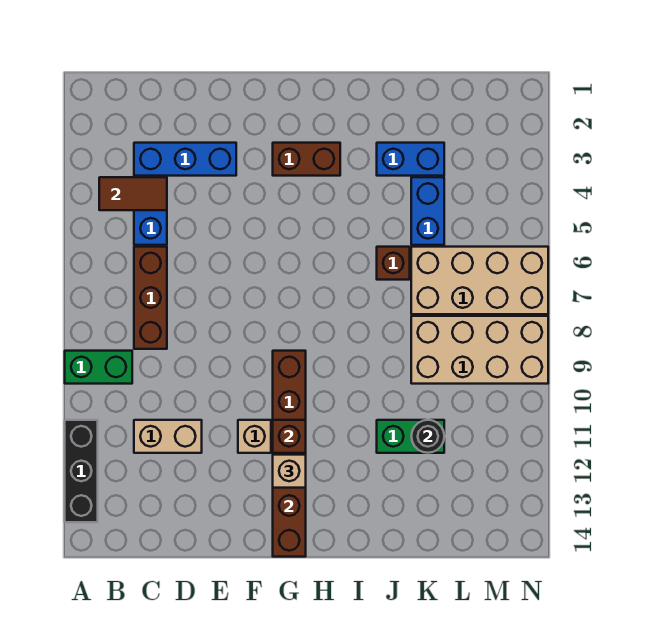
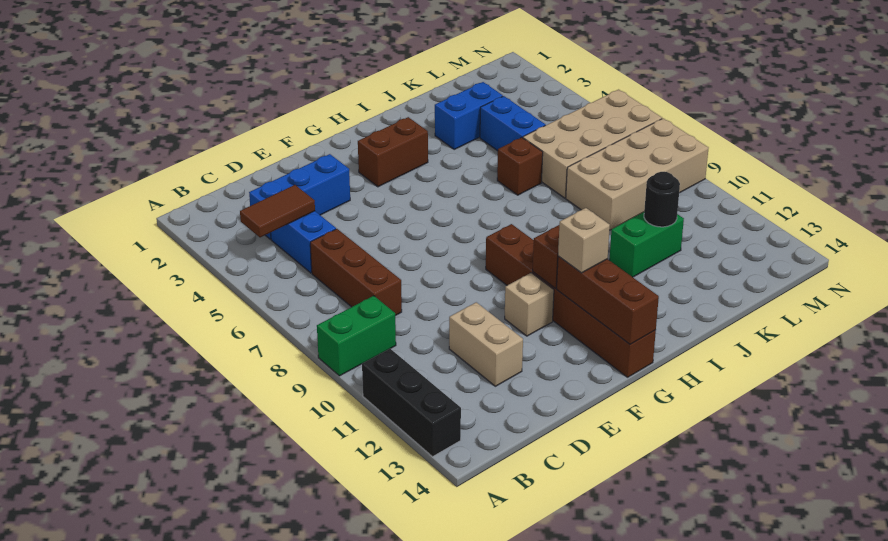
tan brick C11:D11 level 1 -> tan brick D11:D12 level 1

